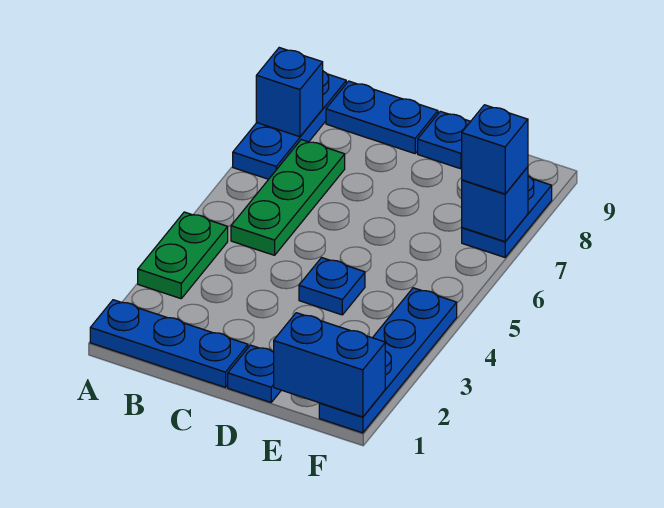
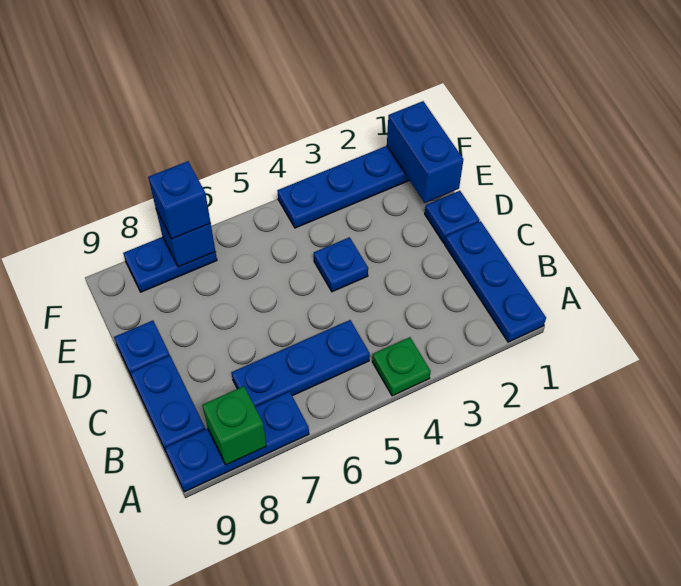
green plate A3:A4 level 1 -> green plate A4 level 1
blue brick A8 level 2 -> green brick A8 level 2
green plate B5:B7 level 1 -> blue plate B5:B7 level 1

